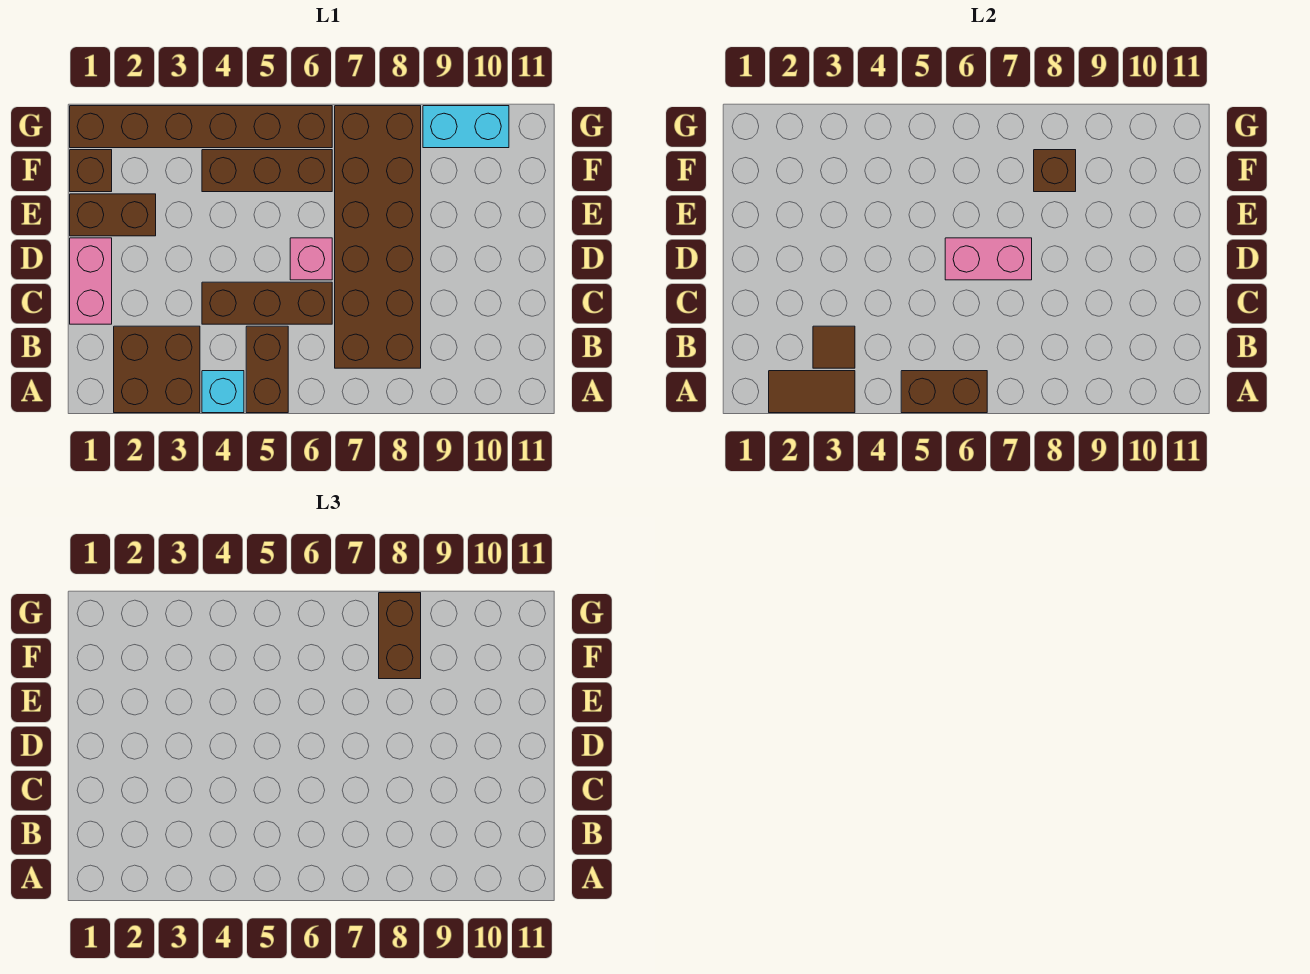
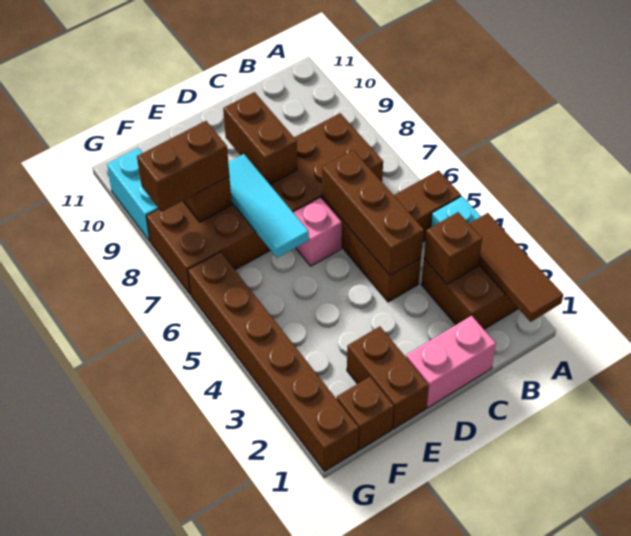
brown tile A2:A3 level 2 -> brown tile A1:A3 level 2
brown brick A5:A6 level 2 -> brown brick D8:D9 level 2
brown tile B3 level 2 -> brown brick B3 level 2
pink brick D6:D7 level 2 -> none
none -> cyan tile E6:E8 level 2
brown brick F4:F6 level 1 -> brown brick C4:C6 level 2

